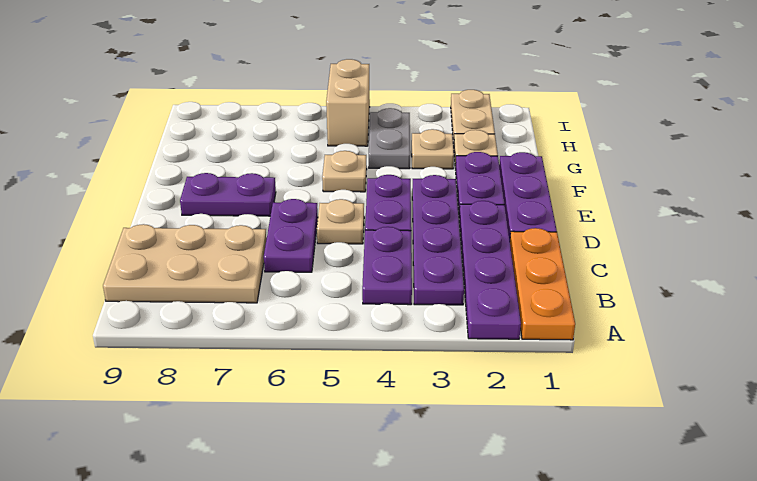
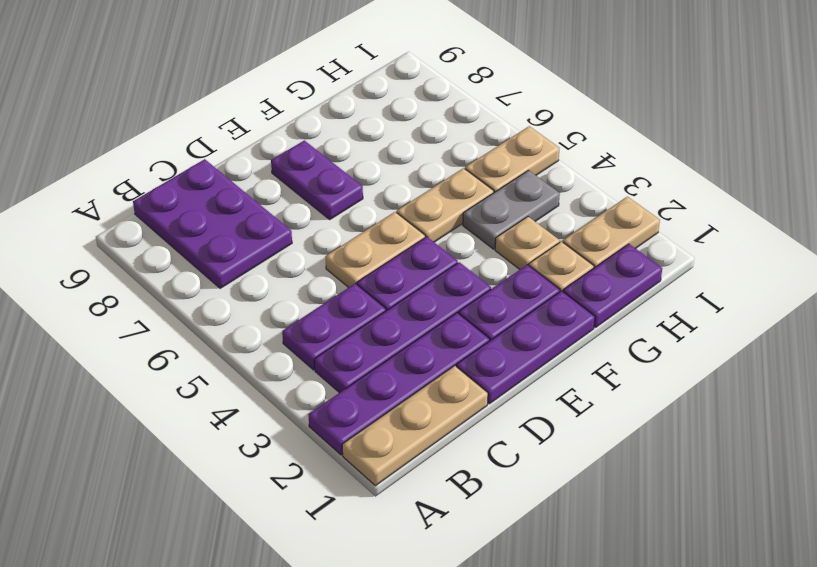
orange plate A1:C1 level 1 -> tan plate A1:C1 level 1
tan plate B7:C9 level 1 -> purple plate B7:C9 level 1
purple plate C6:D6 level 1 -> purple plate G1:H1 level 1
tan plate D5 level 1 -> tan plate D5:E5 level 1
tan plate F5 level 1 -> tan plate F5:G5 level 1
tan brick H5:I5 level 1 -> tan plate H5:I5 level 1

